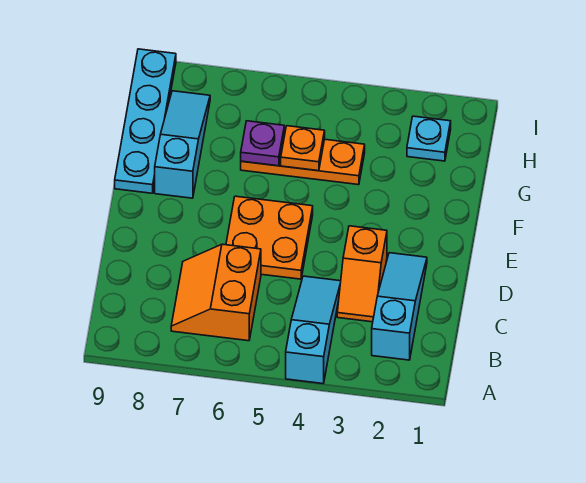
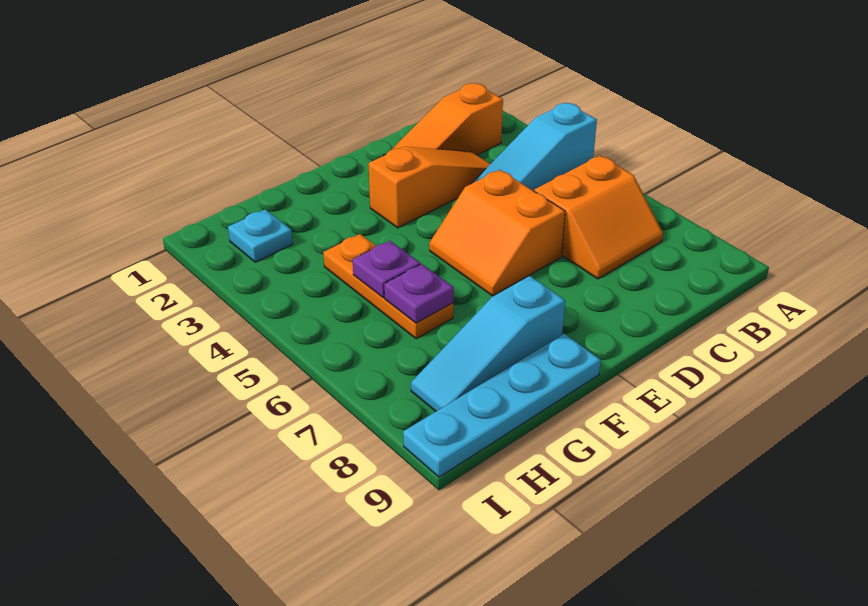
cyan slope B2:D2 level 1 top B -> orange slope B2:D2 level 1 top B
orange slope C3:D3 level 1 top D -> orange slope C3:E3 level 1 top E
orange plate D5:E6 level 1 -> orange slope D5:E6 level 1 top D
orange plate G5 level 2 -> purple plate G5 level 2

